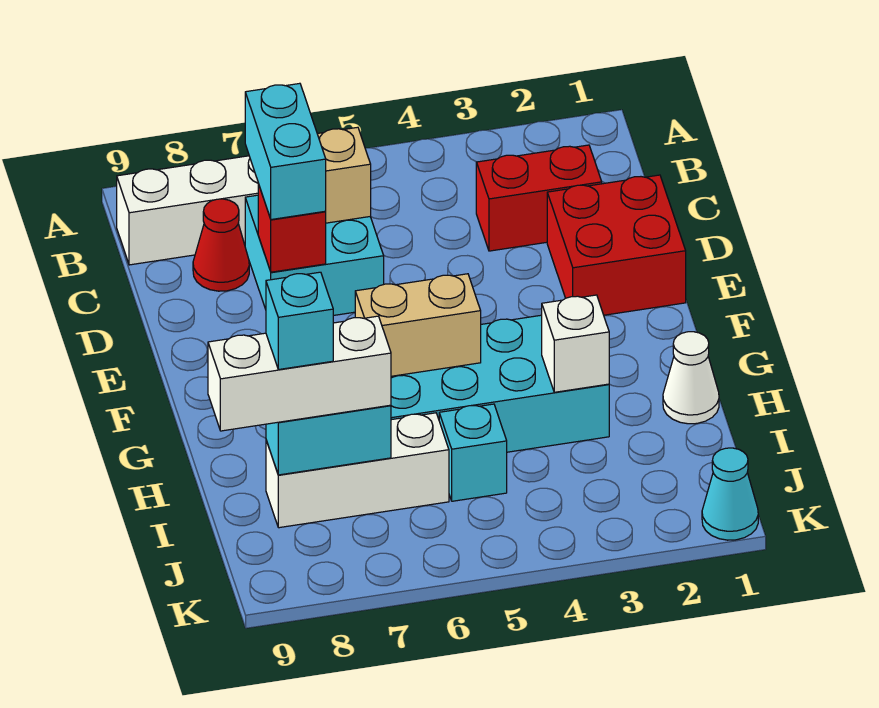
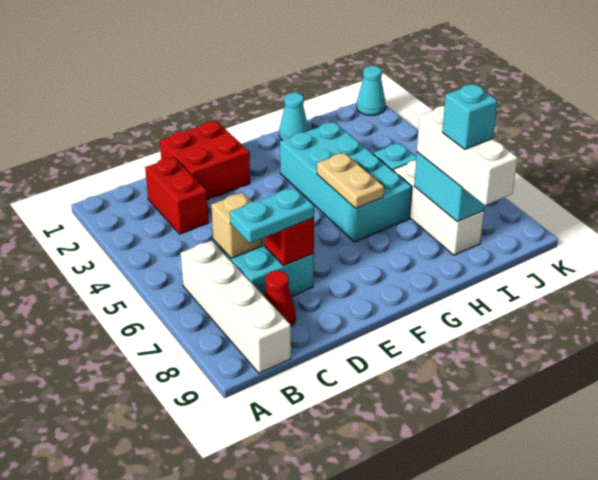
cyan brick C7:D7 level 3 -> cyan plate C7:D7 level 3
tan brick G5:G6 level 2 -> tan plate G5:G6 level 2
white cone H1 level 1 -> cyan cone H1 level 1
white brick H3 level 2 -> none

